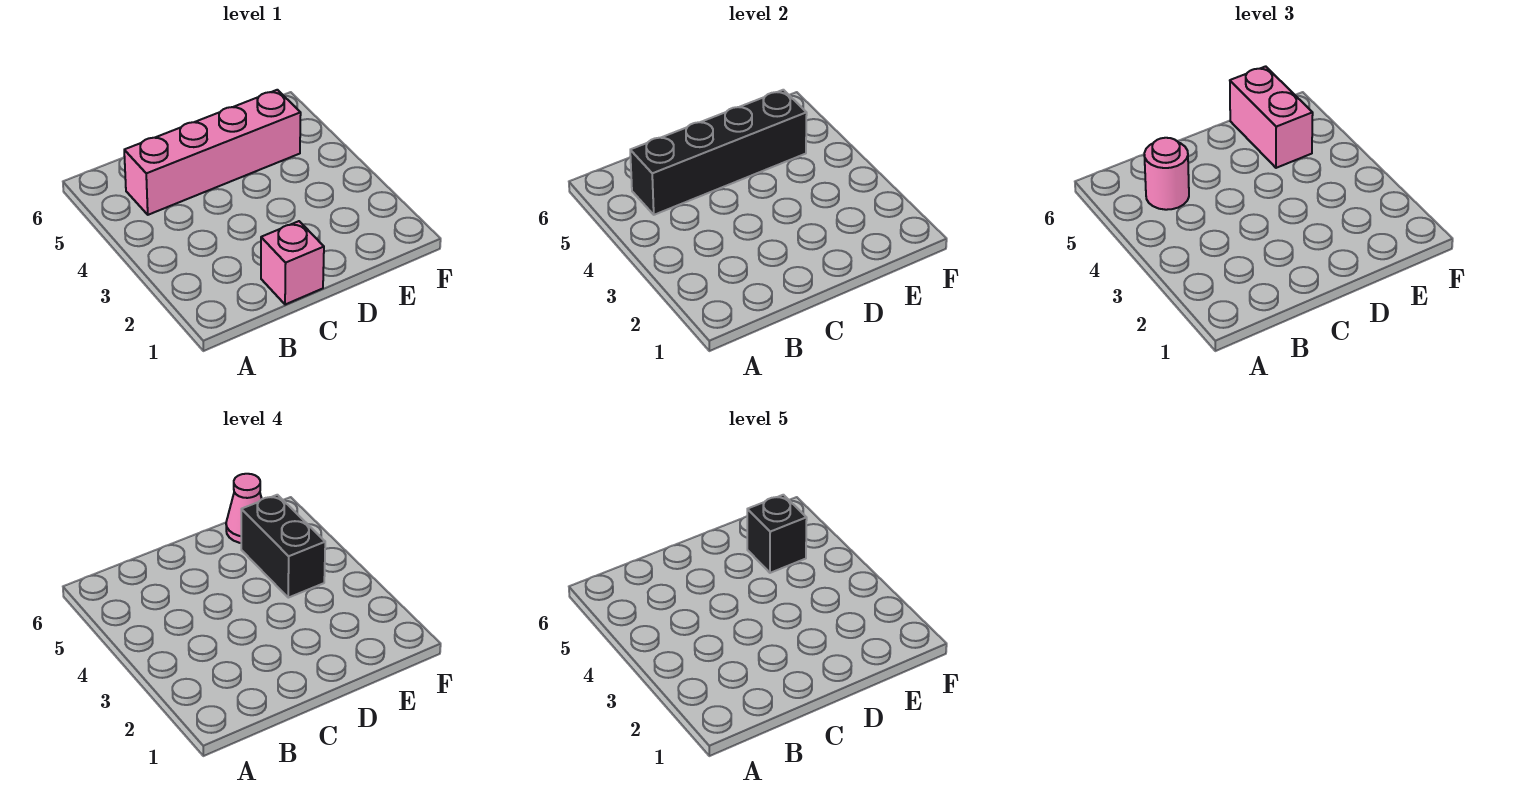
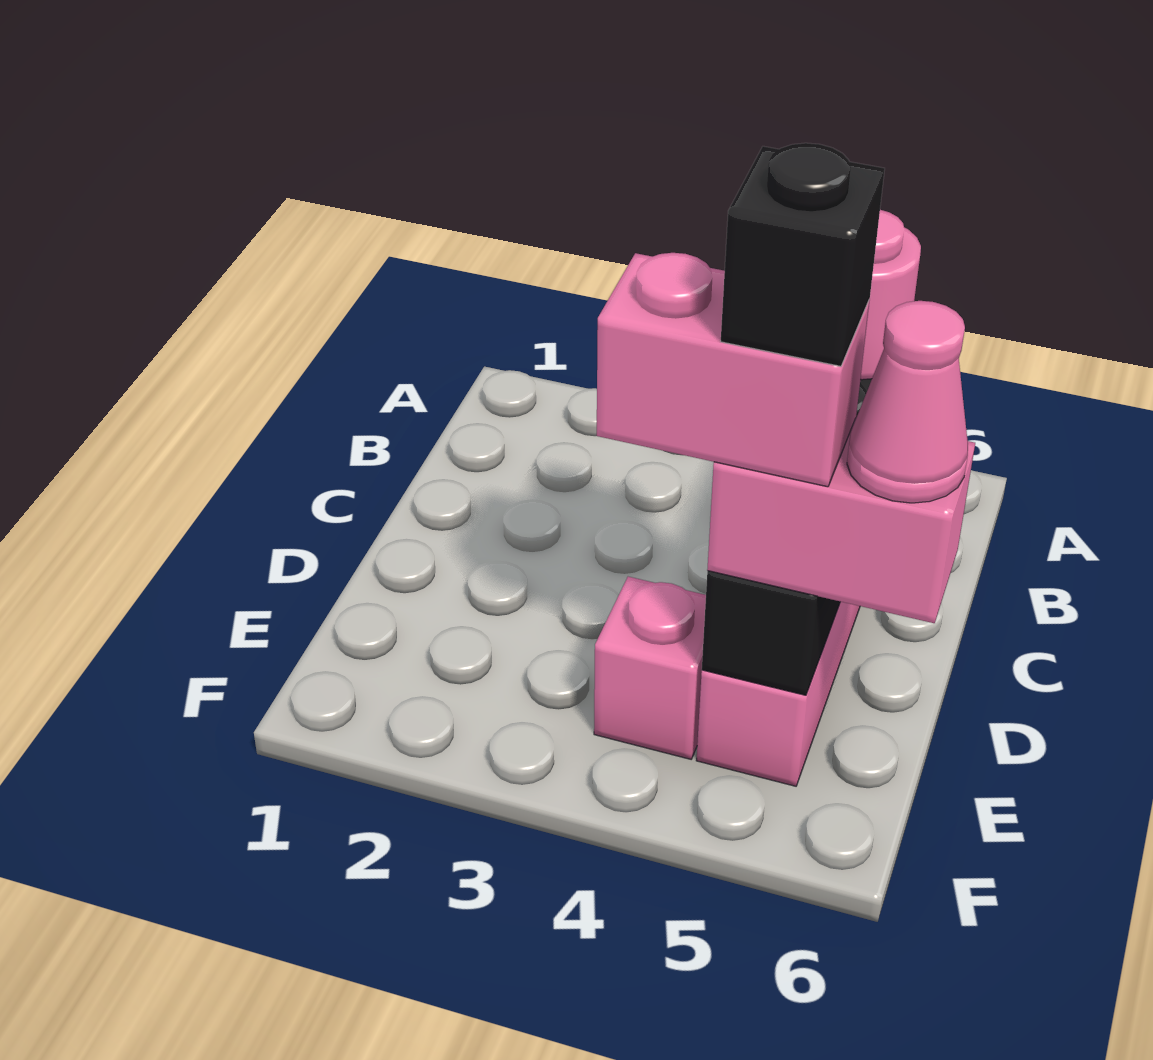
pink brick C1 level 1 -> pink brick E4 level 1
black brick E4:E5 level 4 -> pink brick E4:E5 level 4

